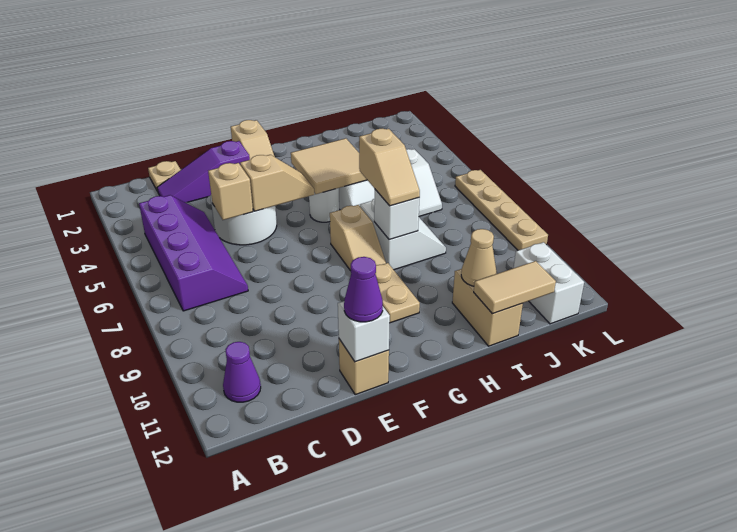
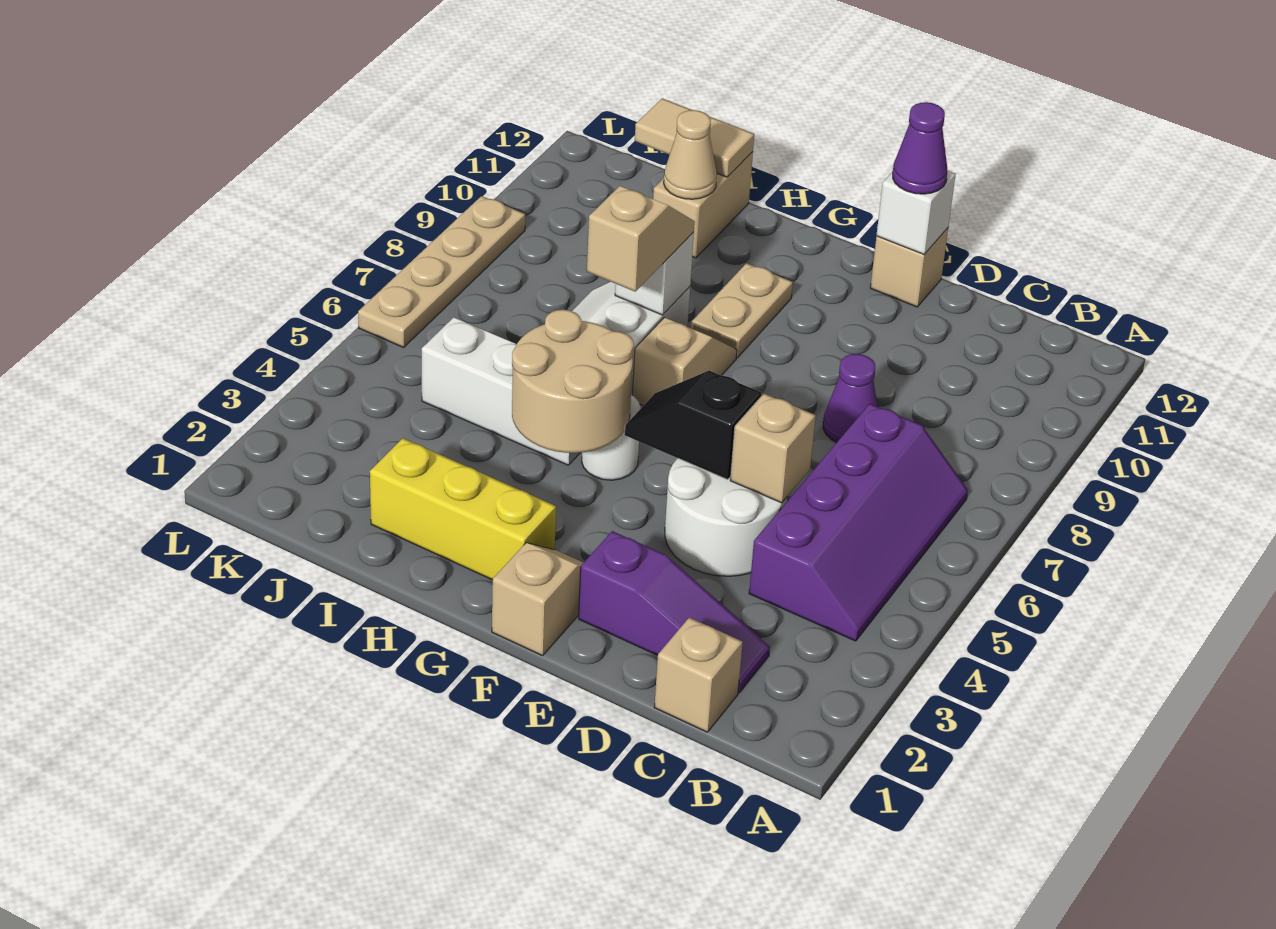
purple slope B4:C7 level 1 top B -> purple slope B4:C7 level 1 top C
purple cone B11 level 1 -> purple cone D8 level 1
tan plate C1 level 1 -> tan brick C1 level 1
tan slope E5:F5 level 2 top E -> black slope E5:F5 level 2 top E
none -> yellow brick G2:I2 level 1
tan tile G4:H5 level 2 -> tan round brick G4:H5 level 2
white brick K11:K12 level 1 -> none

